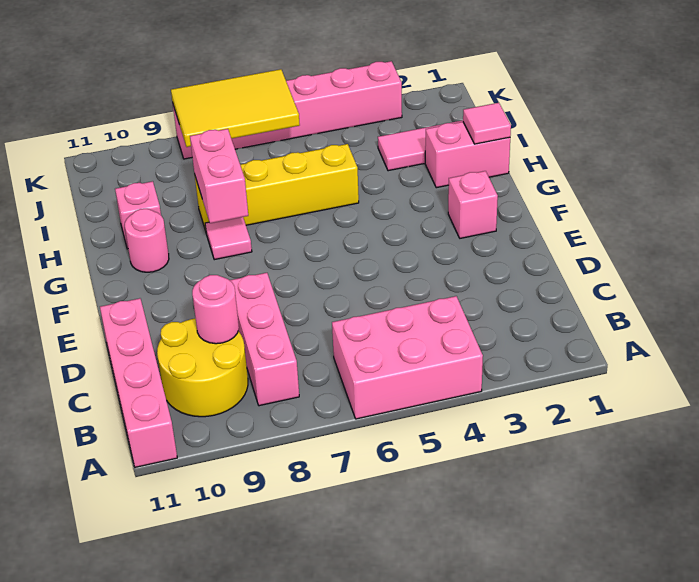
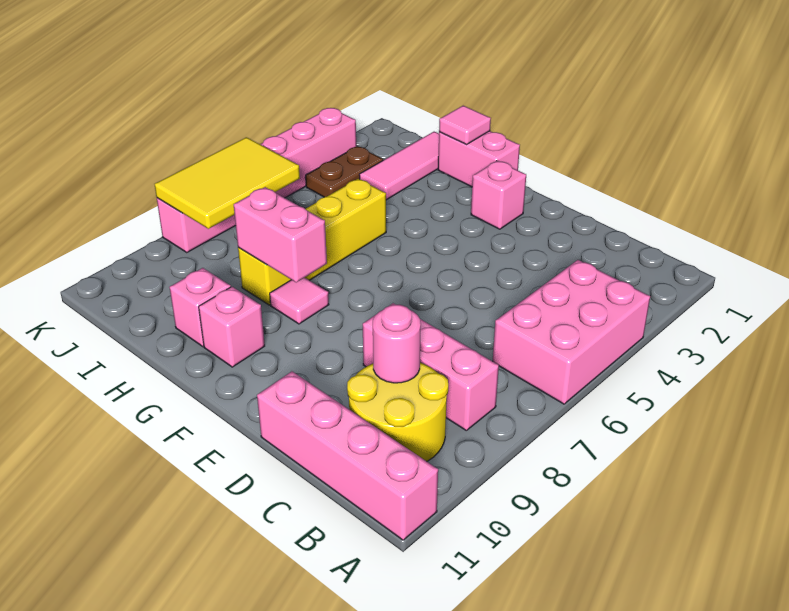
pink round brick G10 level 1 -> pink brick G10 level 1
pink brick H1:H2 level 1 -> pink brick G1:H1 level 1
none -> brown plate J3:J4 level 1

